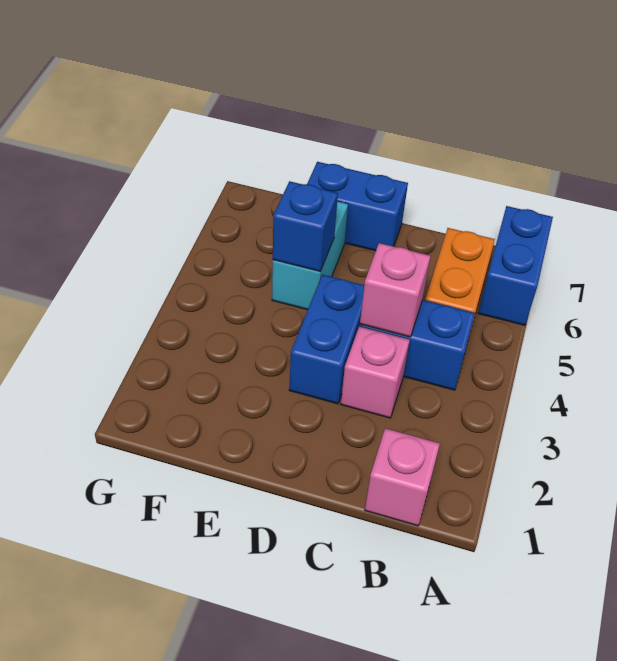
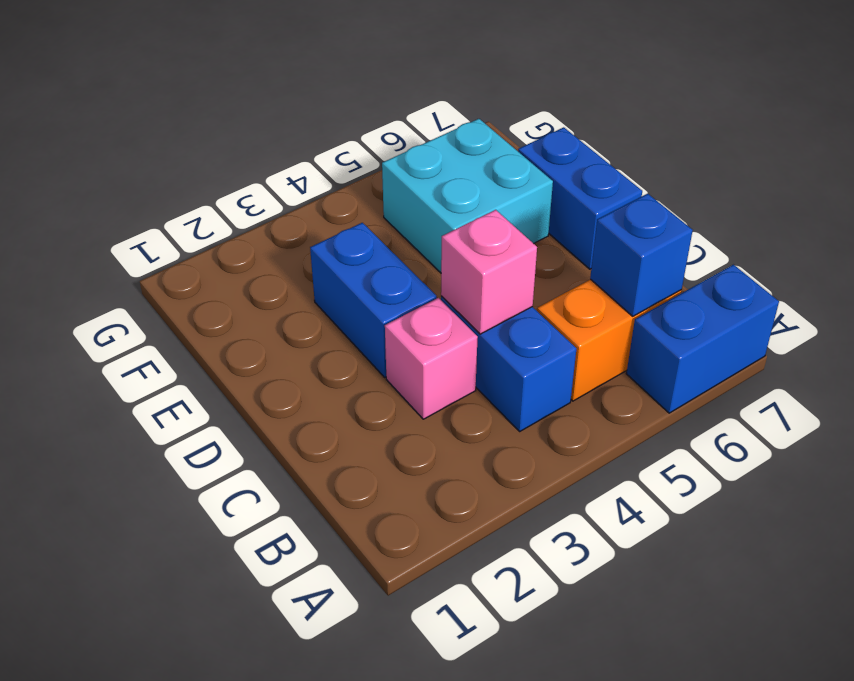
pink brick B1 level 1 -> none
blue brick D3:D4 level 1 -> blue brick D3:E3 level 1
cyan brick E5:E6 level 1 -> cyan brick E5:F6 level 1
blue brick E5 level 2 -> blue brick B6 level 2

